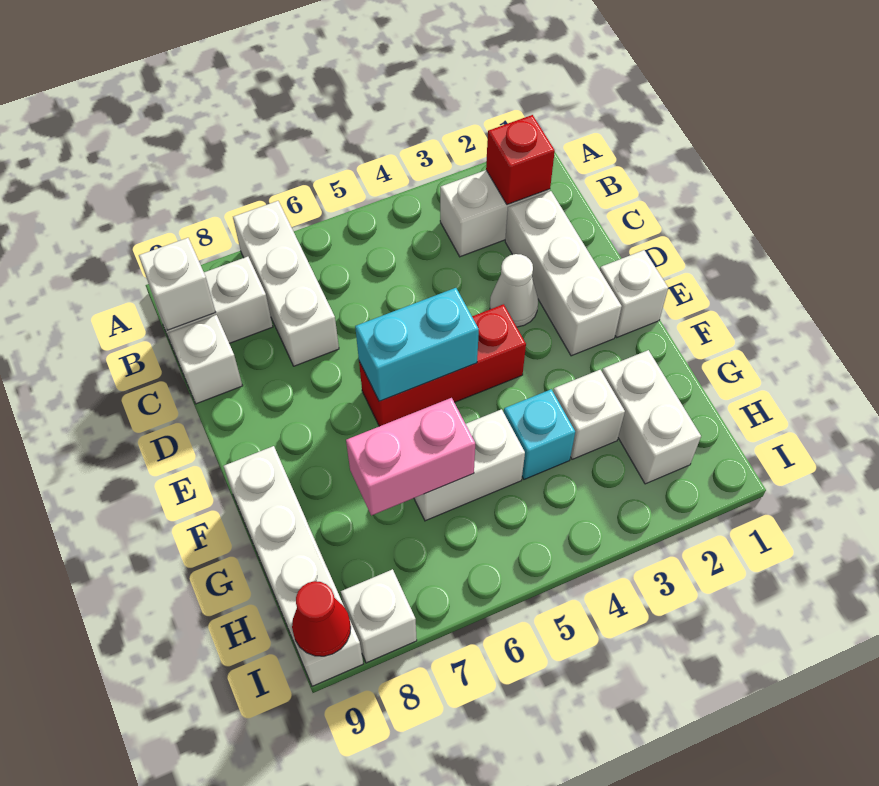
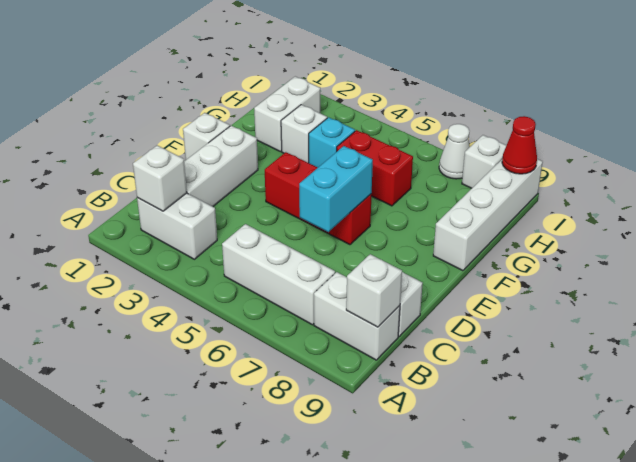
white brick A7:C7 level 1 -> white brick B5:B7 level 1
red brick B2 level 2 -> white brick B2 level 2
white cone D3 level 1 -> white cone I7 level 1
cyan brick E5:E6 level 2 -> cyan brick D6:E6 level 2
white brick G5:G6 level 1 -> red brick G5:G6 level 1
pink brick G6:G7 level 2 -> none

